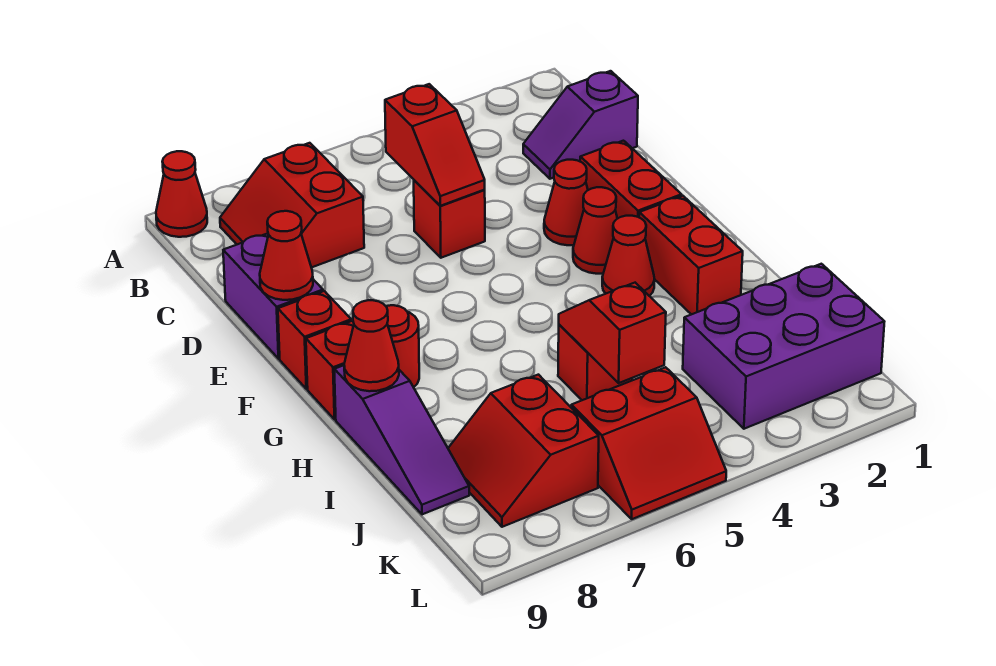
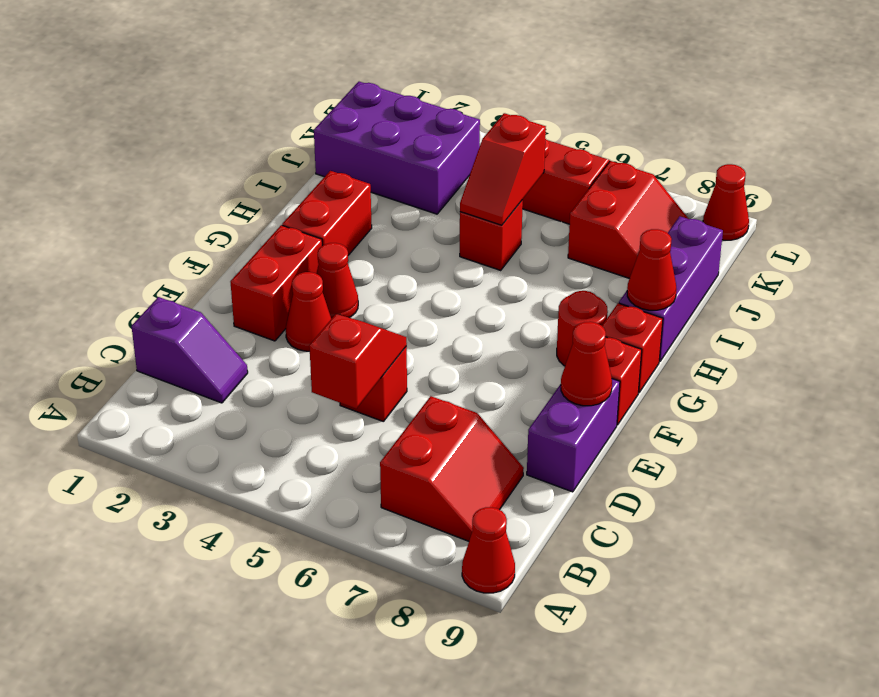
red cone G3 level 1 -> red cone L9 level 1
purple slope H9:J9 level 1 top H -> purple brick H9:J9 level 1

